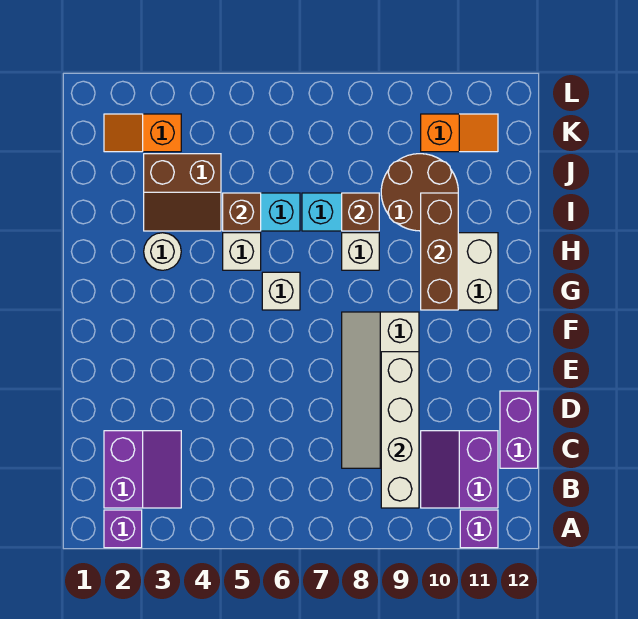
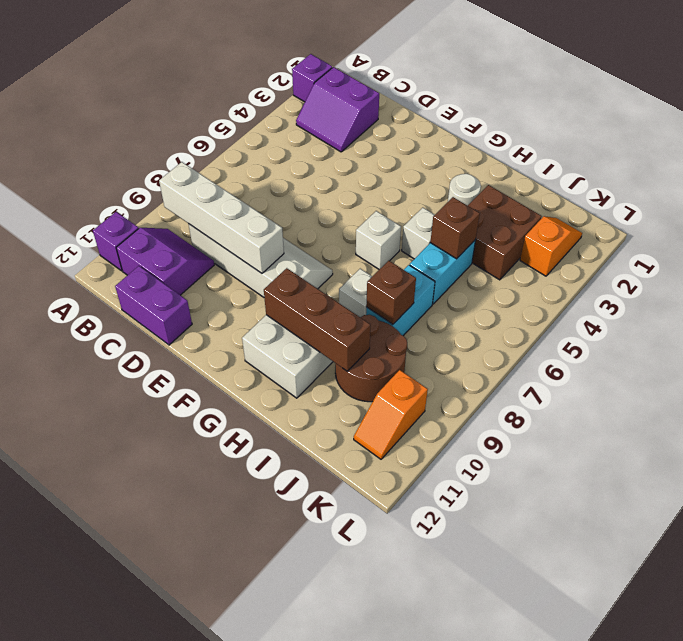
brown slope I3:J4 level 1 top J -> brown brick I3:J4 level 1

